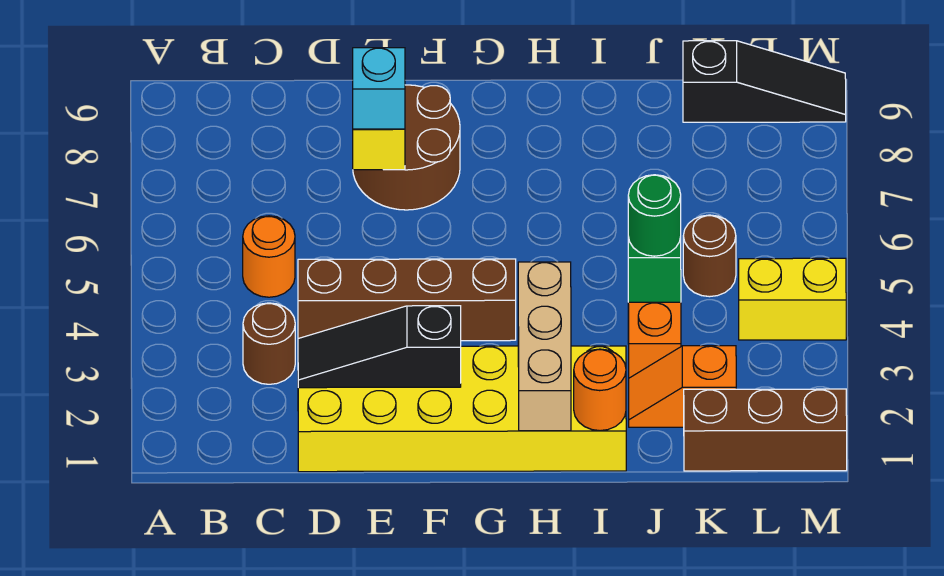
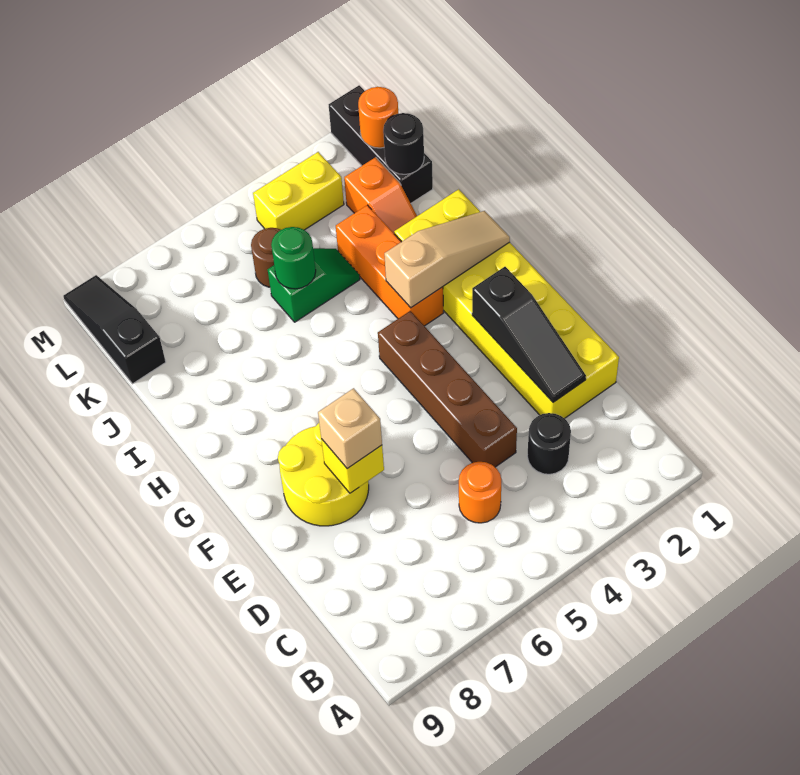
brown round brick C3 level 1 -> black round brick C3 level 1
brown round brick E7:F8 level 1 -> yellow round brick E7:F8 level 1
cyan brick E7 level 3 -> tan brick E7 level 3
tan brick H1:H3 level 2 -> tan slope H1:H3 level 2 top 3
orange round brick I1 level 2 -> orange round brick L1 level 2
orange brick J3 level 1 -> orange brick H3:J3 level 1
brown brick K1:M1 level 1 -> black brick K1:M1 level 1
none -> black round brick K1 level 2
yellow brick L4:M4 level 1 -> yellow brick L3:L4 level 1

